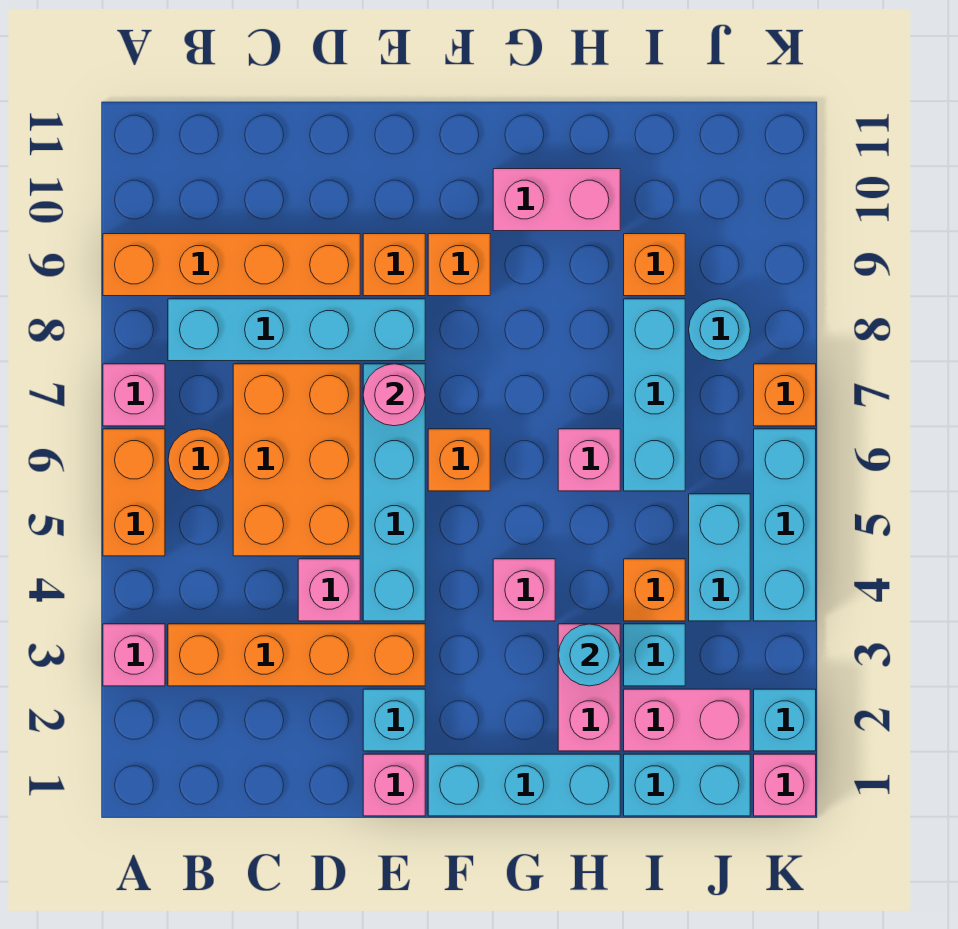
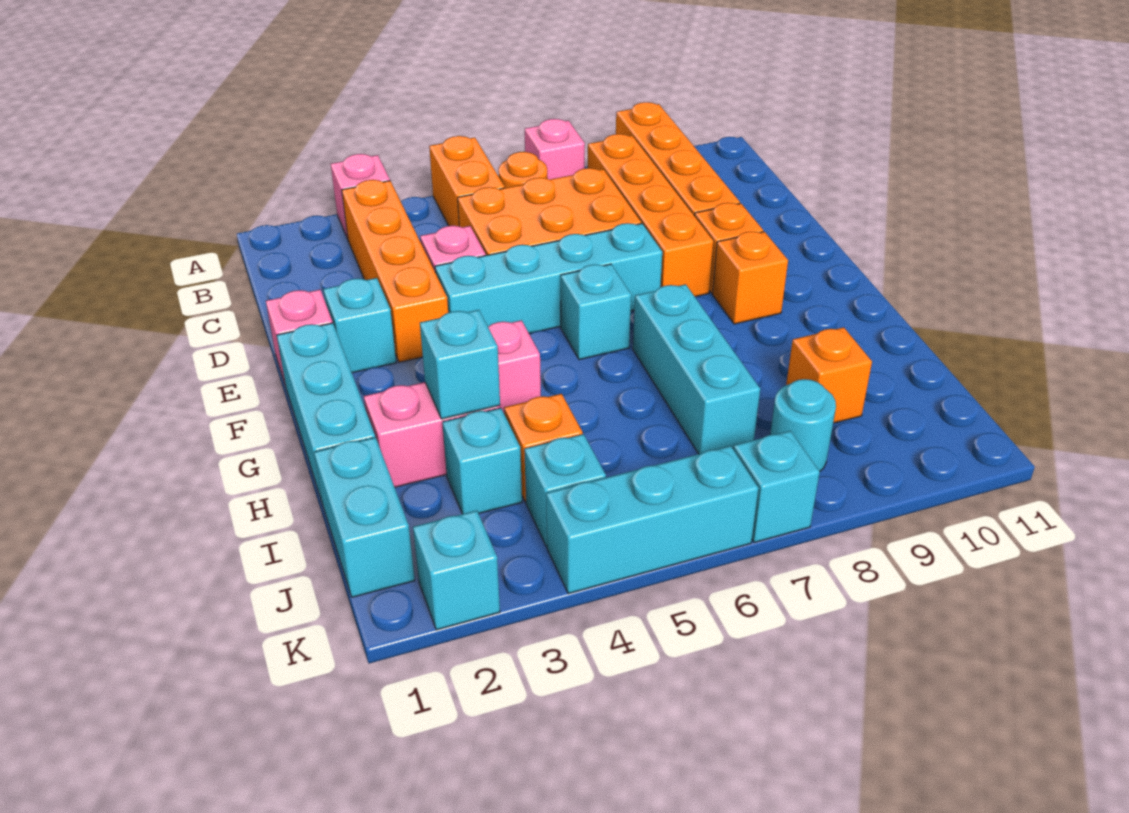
orange brick A5:A6 level 1 -> orange brick A5:B5 level 1
cyan brick B8:E8 level 1 -> orange brick B8:E8 level 1
pink round brick E7 level 2 -> none
orange brick F6 level 1 -> cyan brick F6 level 1
pink brick G10:H10 level 1 -> none
cyan round brick H3 level 2 -> cyan brick H3 level 2
pink brick H6 level 1 -> none
pink brick I2:J2 level 1 -> none
cyan brick I6:I8 level 1 -> cyan brick G7:I7 level 1
cyan brick J4:J5 level 1 -> cyan brick J4 level 1
pink brick K1 level 1 -> none
orange brick K7 level 1 -> cyan brick K7 level 1

